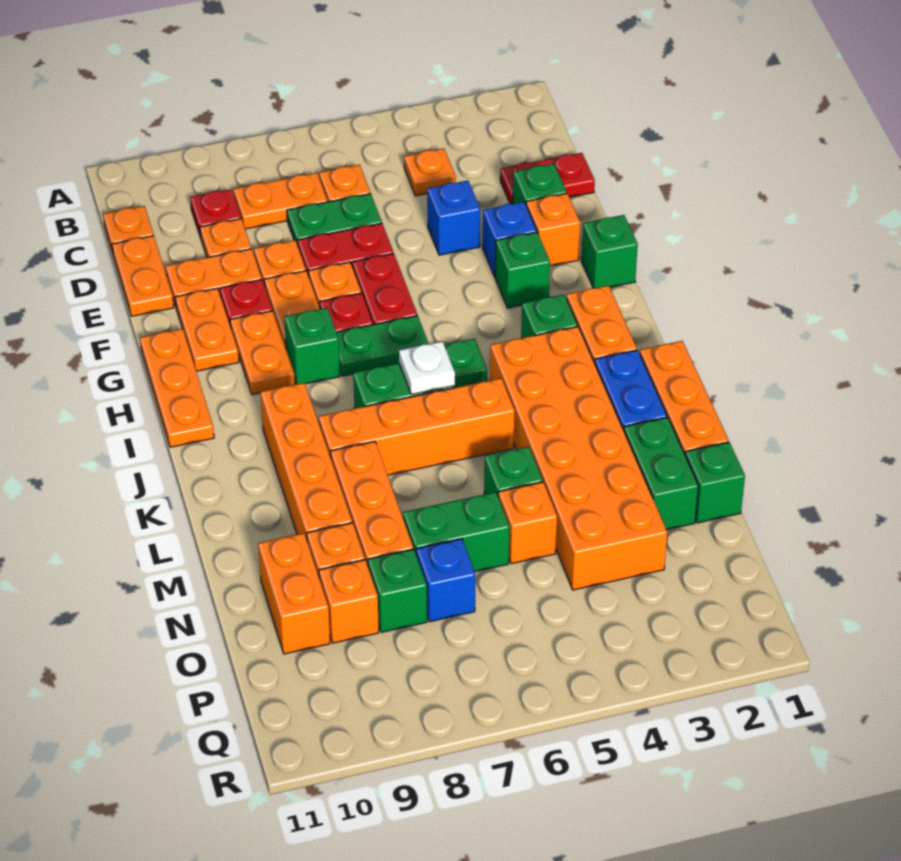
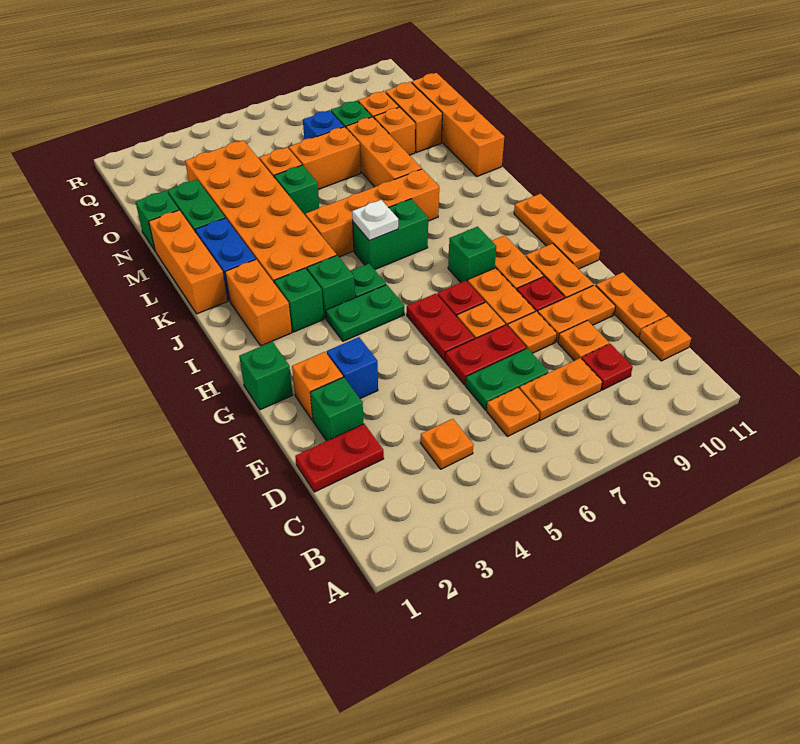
blue brick E4 level 1 -> none
green brick G3 level 1 -> green brick I4 level 1
green plate H6:H7 level 1 -> green plate H4:H5 level 1
orange brick J9:M9 level 1 -> orange brick L11:O11 level 1
green brick N6:N7 level 1 -> orange brick N6:N7 level 1

